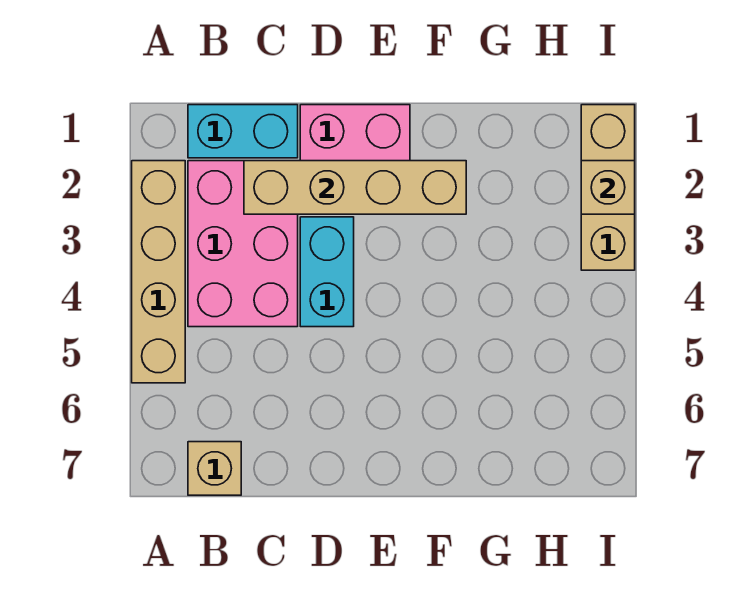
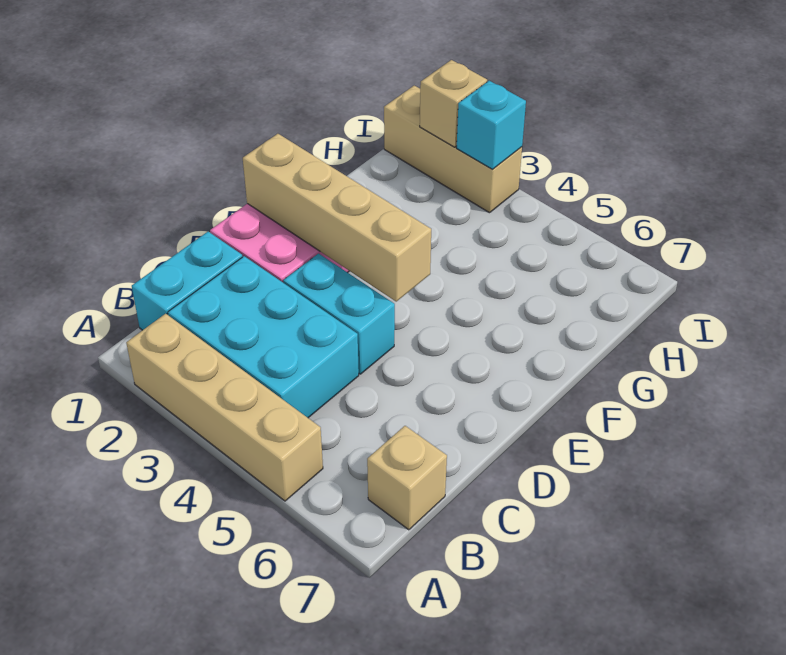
pink brick B2:C4 level 1 -> cyan brick B2:C4 level 1
tan brick C2:F2 level 2 -> tan brick E1:E4 level 2
none -> cyan brick I3 level 2

